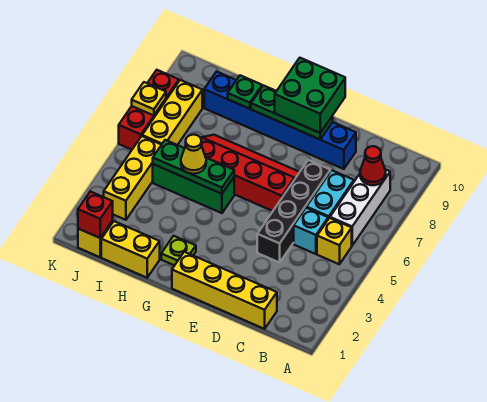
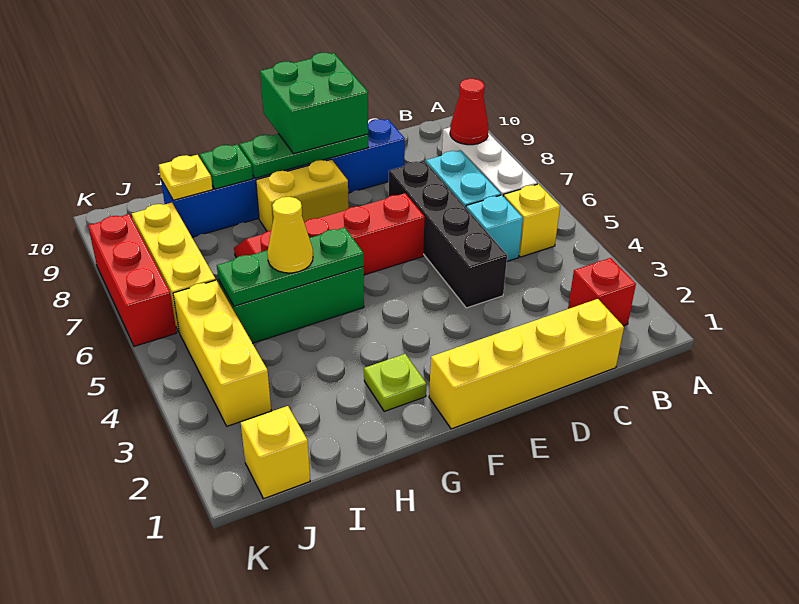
yellow brick H1:I1 level 1 -> yellow brick F8:G8 level 1
red brick J1 level 2 -> red brick B2 level 1
yellow plate K7 level 2 -> yellow plate I9 level 2

